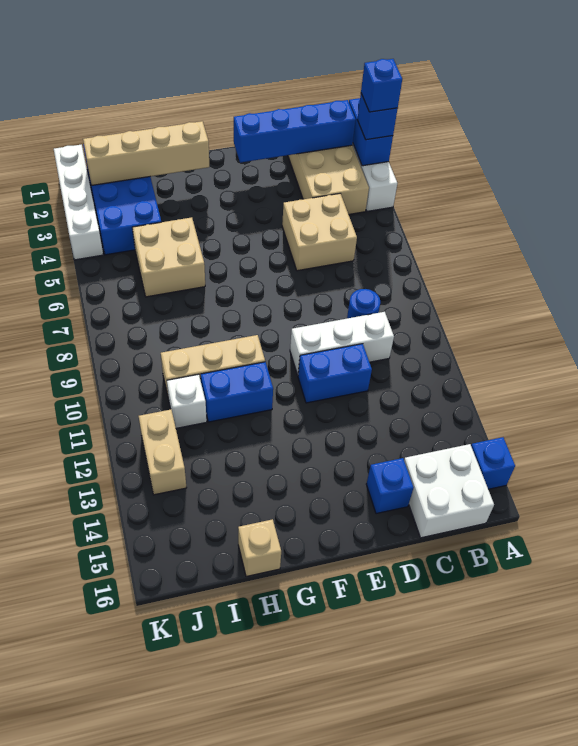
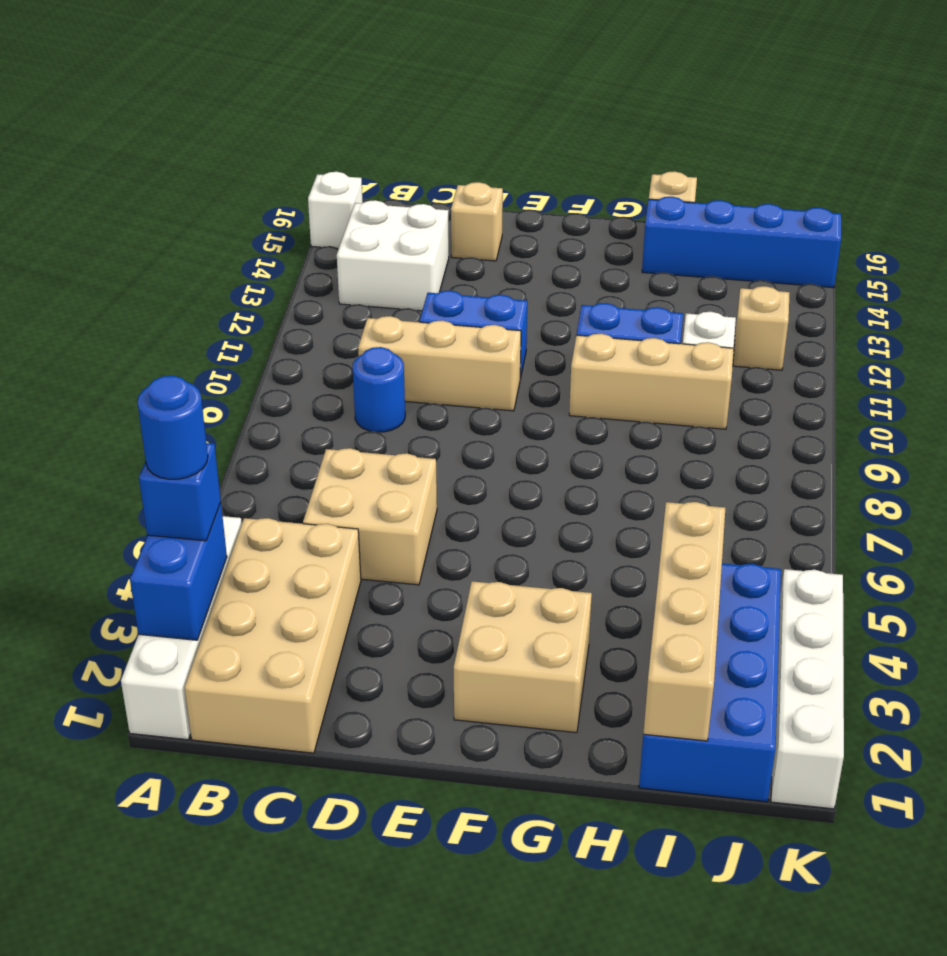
blue brick A3 level 4 -> blue round brick A3 level 4
blue brick A15 level 1 -> white brick A15 level 1
blue brick B2:E2 level 2 -> blue brick H15:K15 level 1
white brick B15:C16 level 1 -> white brick B13:C14 level 1
white brick C10:E10 level 1 -> tan brick C10:E10 level 1
blue brick D15 level 1 -> tan brick D15 level 1
tan brick G2:J2 level 2 -> tan brick I1:I4 level 2
tan brick H5:I6 level 1 -> tan brick F2:G3 level 1
tan brick J12:J13 level 1 -> tan brick J12 level 1

